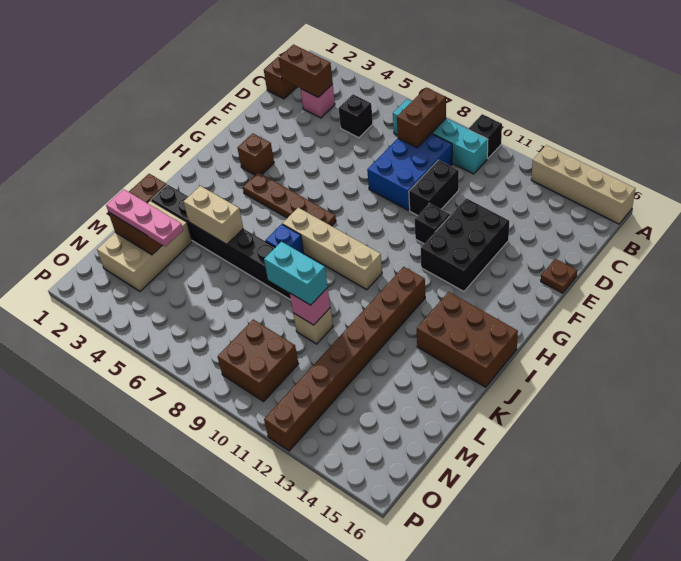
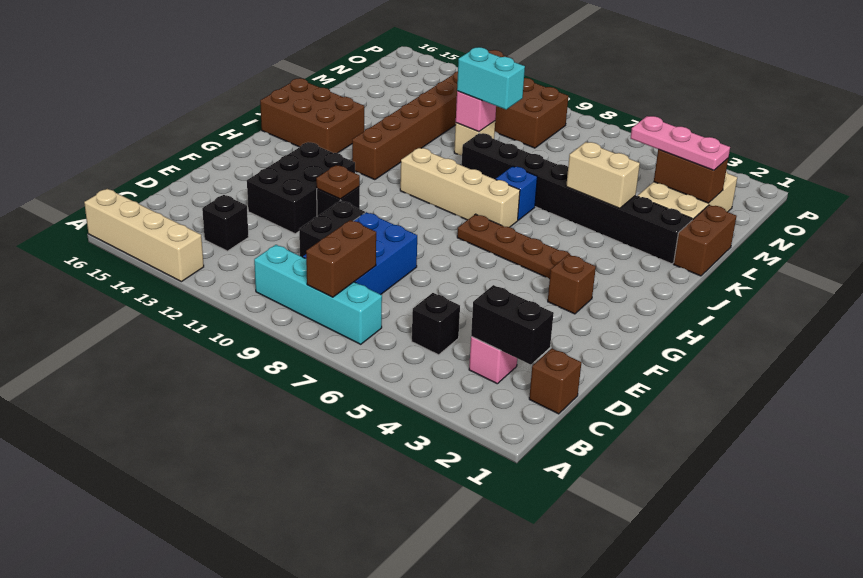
black brick A10 level 1 -> black brick C13 level 1
brown brick C2:C3 level 2 -> black brick C2:C3 level 2
brown plate E16 level 1 -> brown plate F11 level 2

